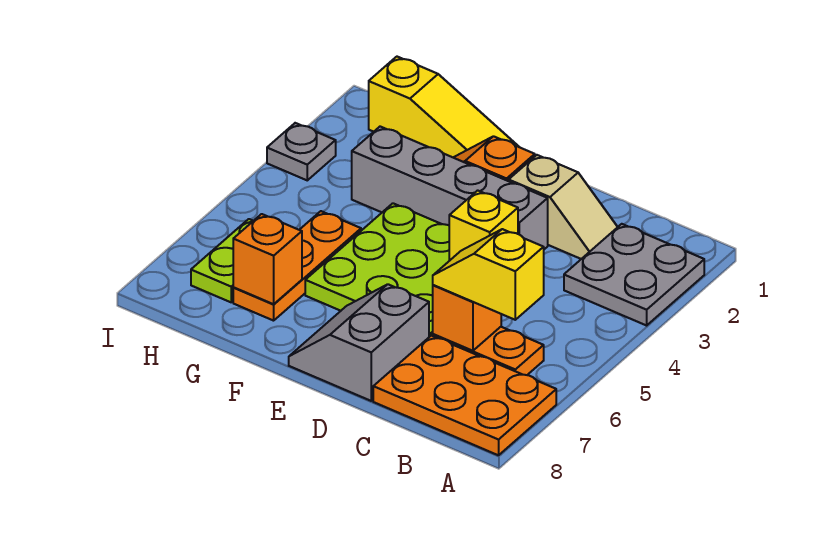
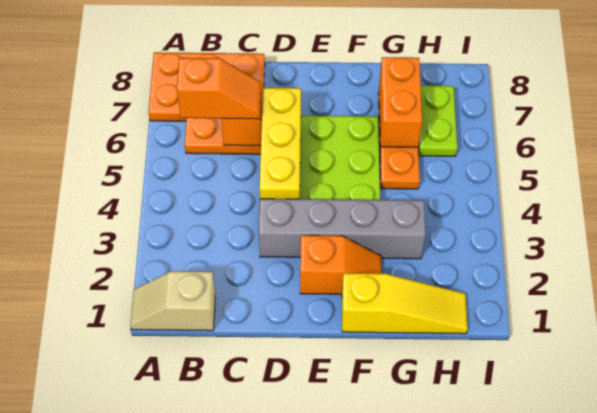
grey plate A2:B3 level 1 -> none
yellow slope B6:C6 level 3 top B -> orange slope B6:C6 level 3 top B
tan slope C2:D2 level 1 top D -> tan slope A1:B1 level 1 top B
yellow brick D4 level 2 -> yellow brick D4:D6 level 2
grey slope D7:E8 level 1 top D -> none
yellow slope F1:H1 level 1 top H -> yellow slope F1:H1 level 1 top F
orange brick G7 level 2 -> orange brick G6:G7 level 2
grey plate I3 level 1 -> none

